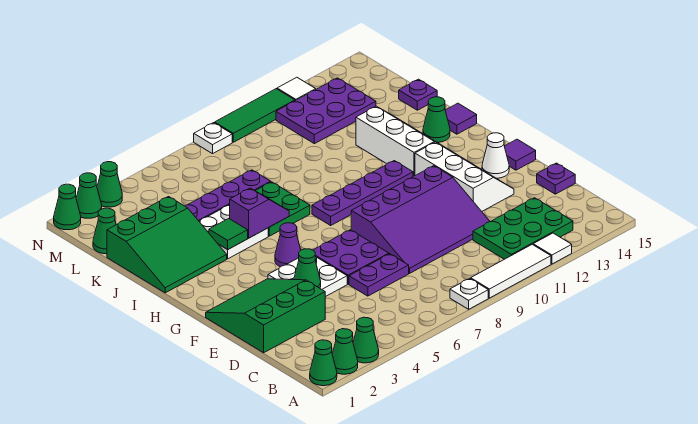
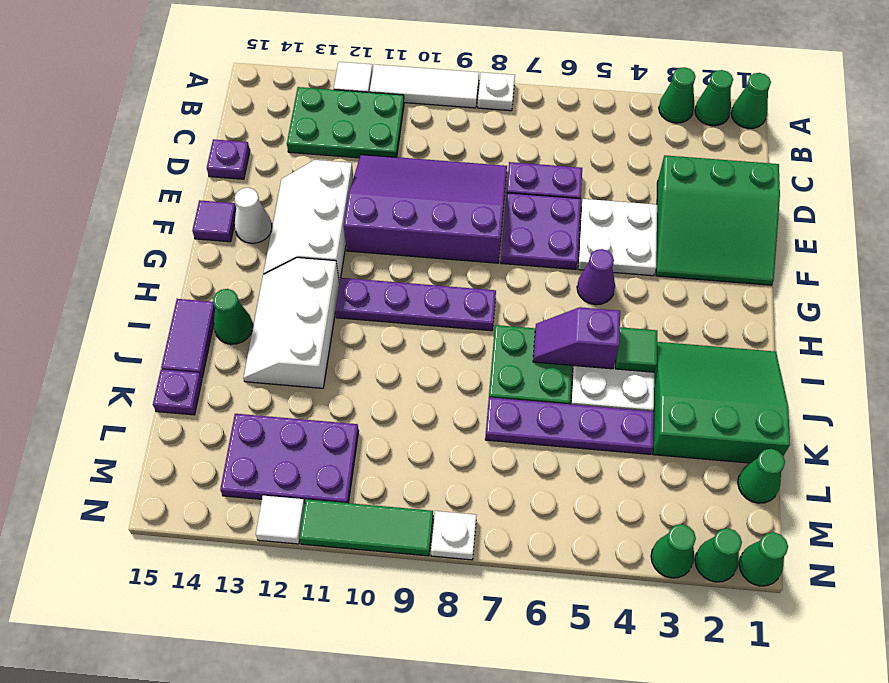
green cone E4 level 2 -> none
purple tile I15 level 1 -> purple tile I15:J15 level 1

